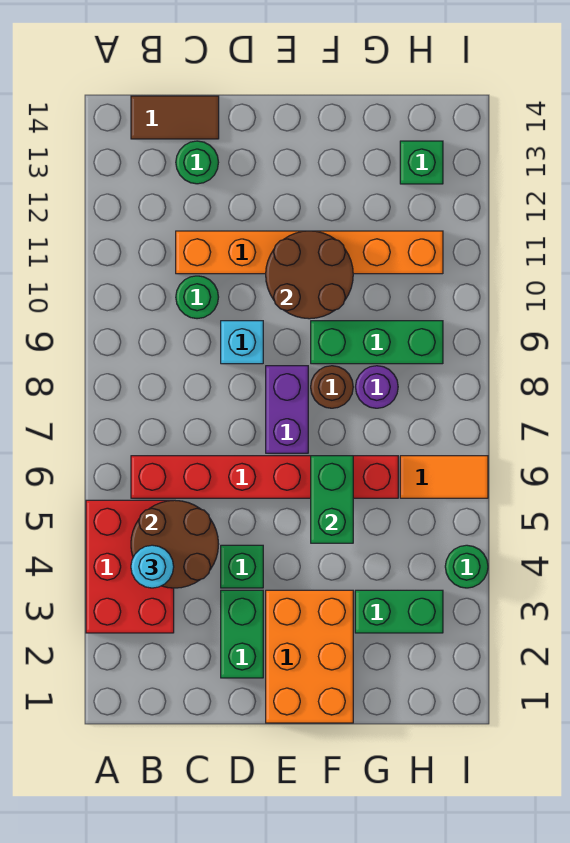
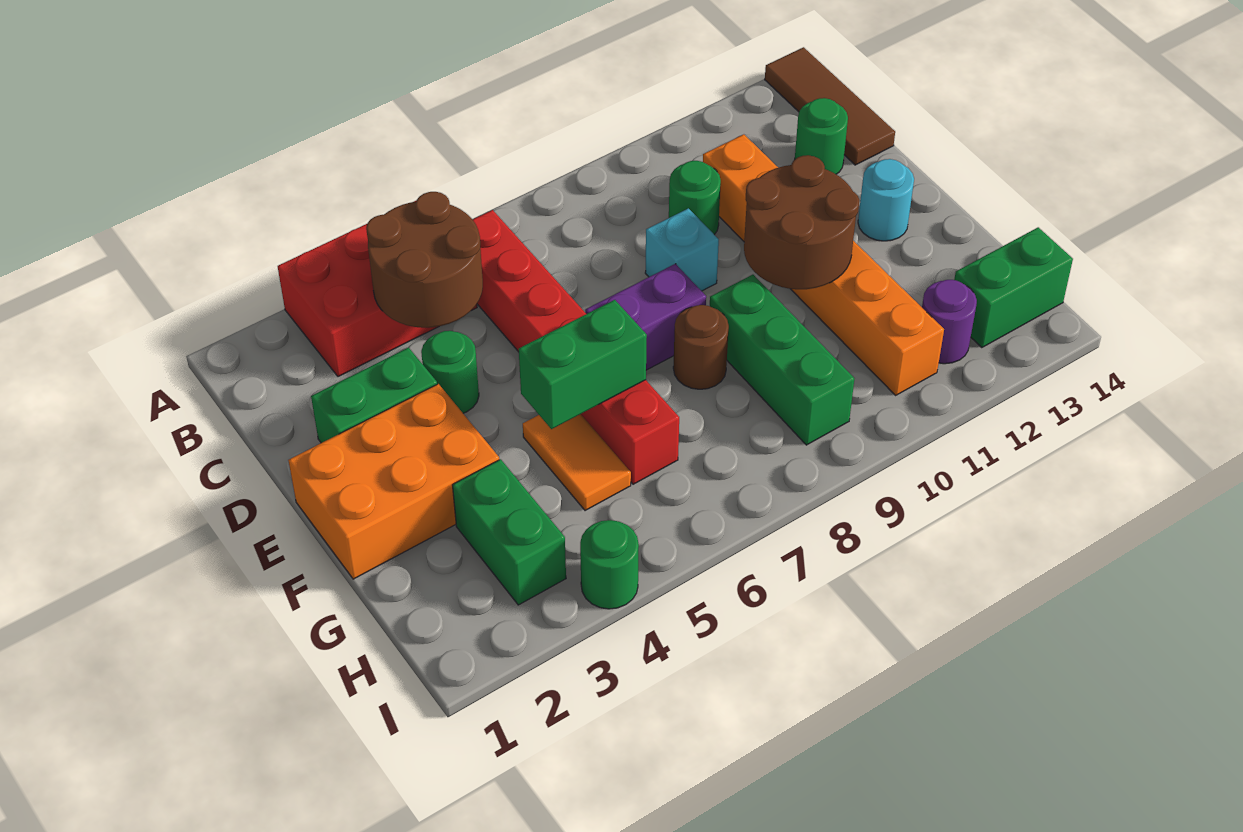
cyan round brick B4 level 3 -> cyan round brick E13 level 1
brown tile B14:C14 level 1 -> brown tile A14:C14 level 1
green brick D4 level 1 -> green round brick D4 level 1
purple round brick G8 level 1 -> purple round brick H12 level 1
orange tile H6:I6 level 1 -> orange tile F5:G5 level 1
green brick H13 level 1 -> green brick H13:H14 level 1

